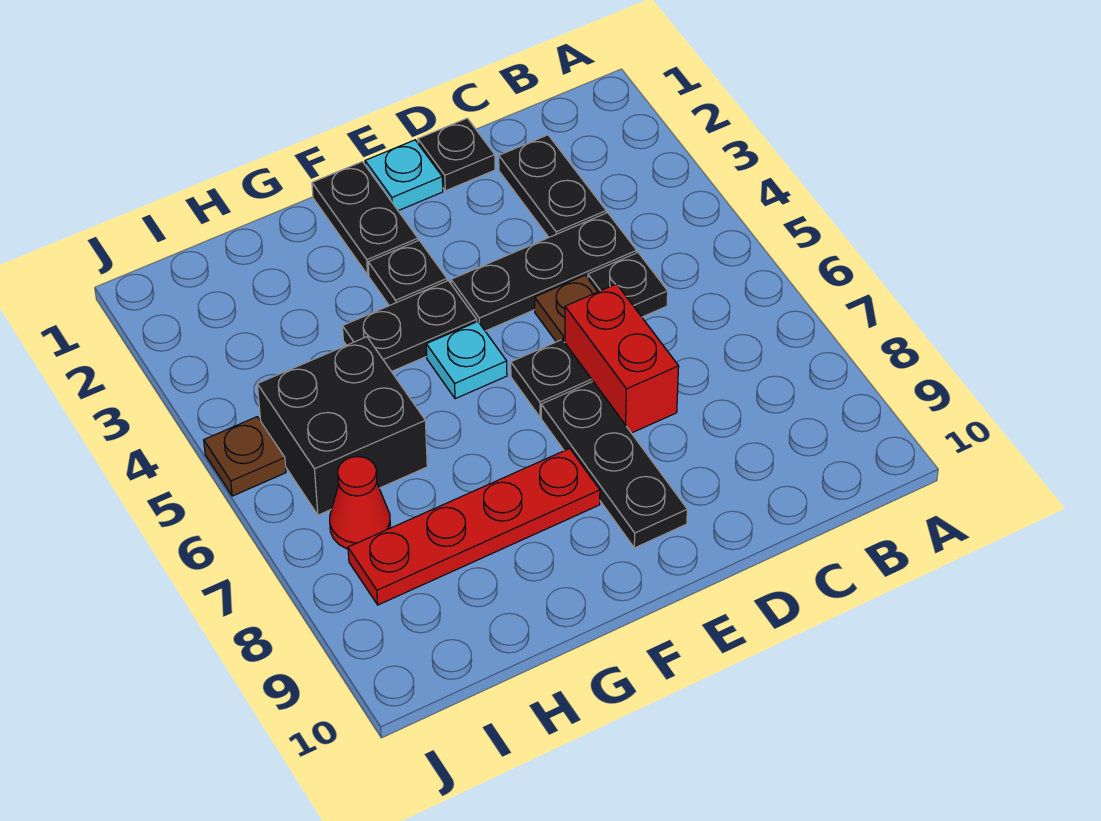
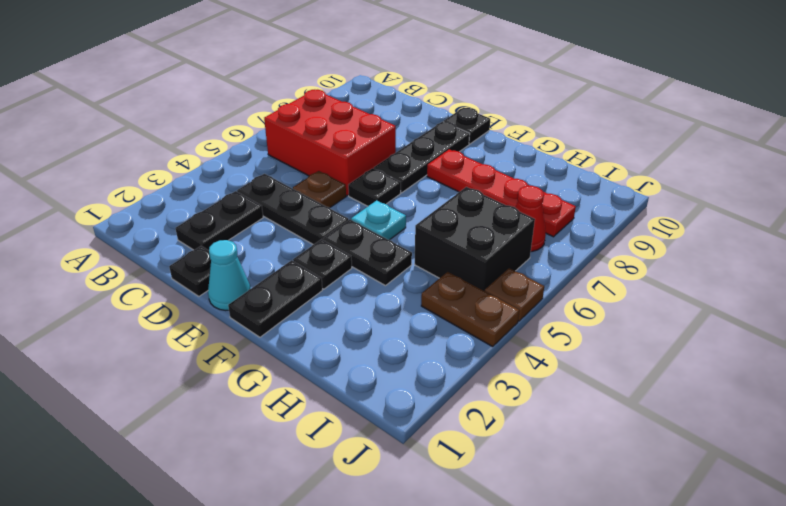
black plate C5 level 1 -> black plate E10 level 1
red brick D6:D7 level 1 -> red brick B6:D7 level 1
cyan plate E1 level 1 -> cyan cone E1 level 1
none -> brown plate I4:J4 level 1

